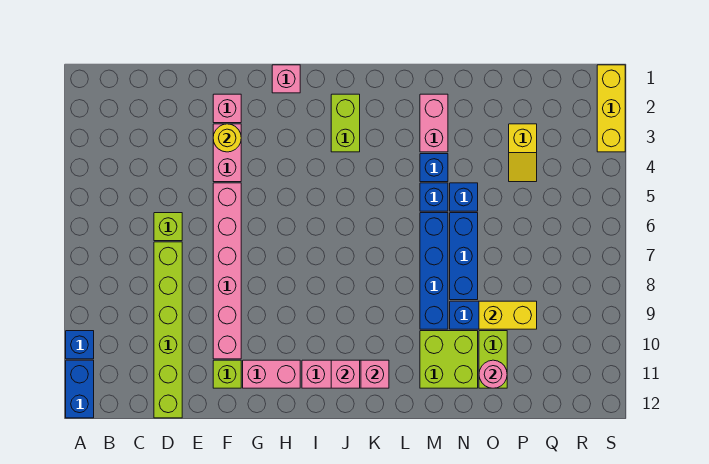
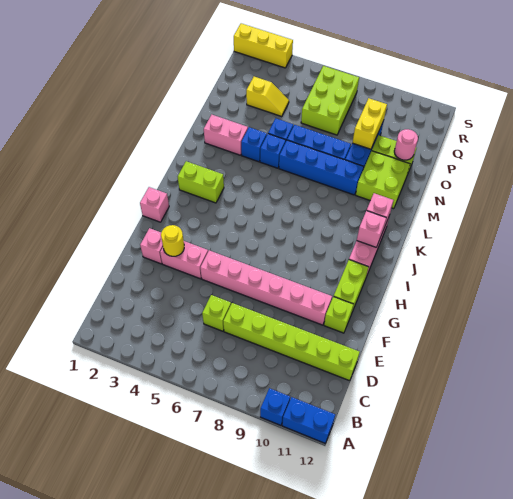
pink brick G11:H11 level 1 -> lime brick G11:H11 level 1
none -> lime brick P6:R7 level 1

